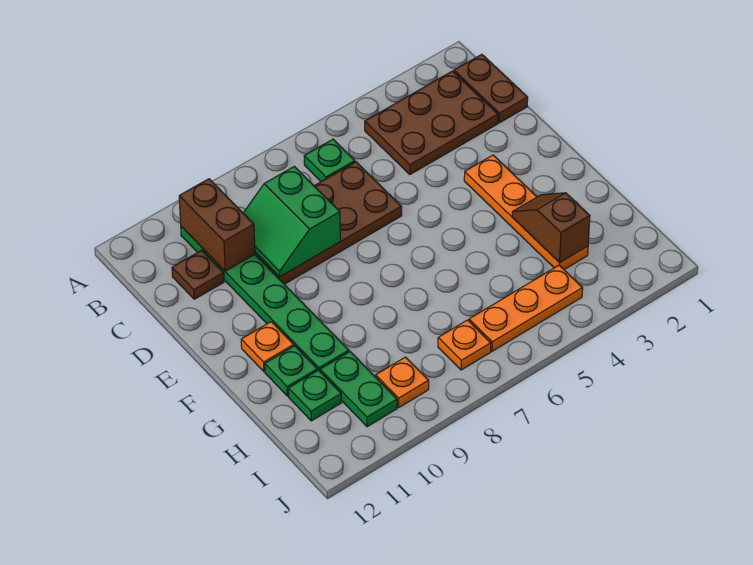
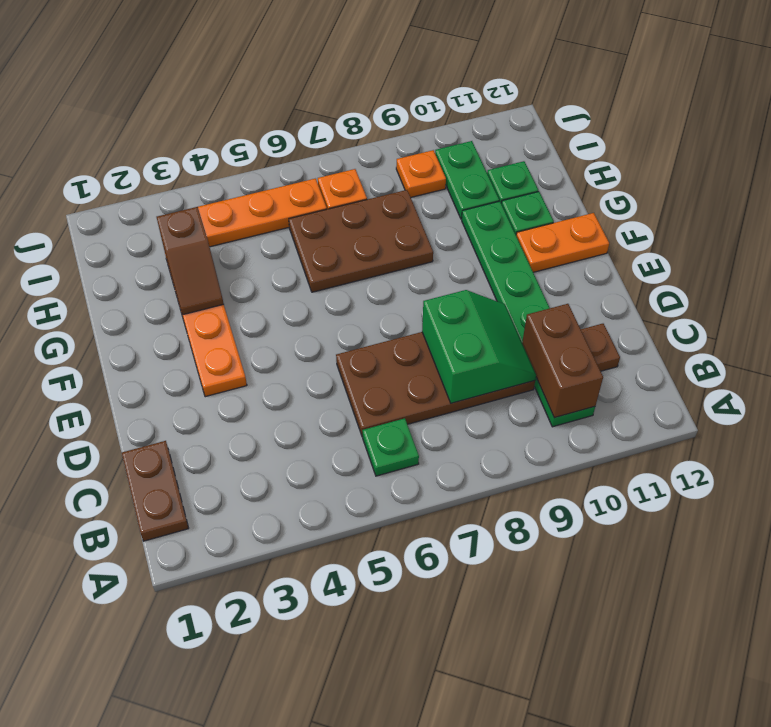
brown plate B2:C4 level 1 -> brown plate G6:H8 level 1
orange plate F11 level 1 -> orange plate F11:F12 level 1

